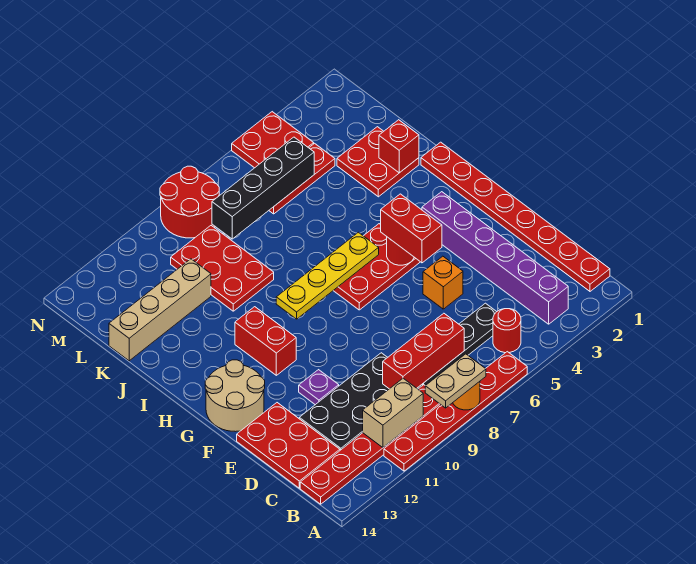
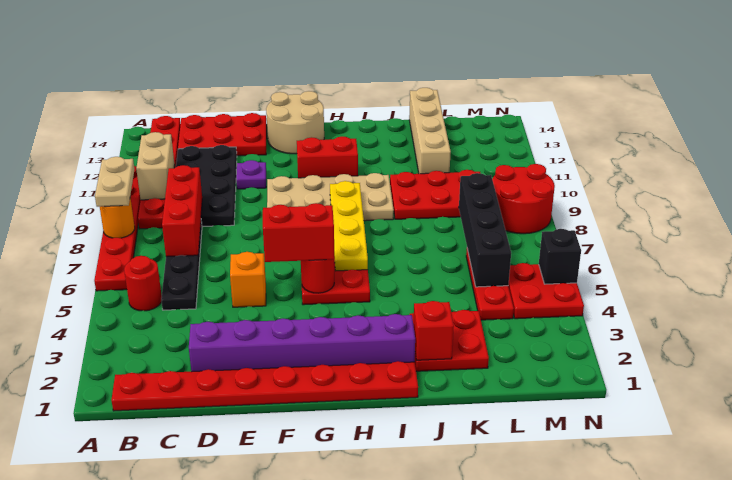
purple brick B3:G3 level 1 -> purple brick D2:I2 level 1
none -> tan plate F9:I10 level 1
none -> black brick N5 level 2

